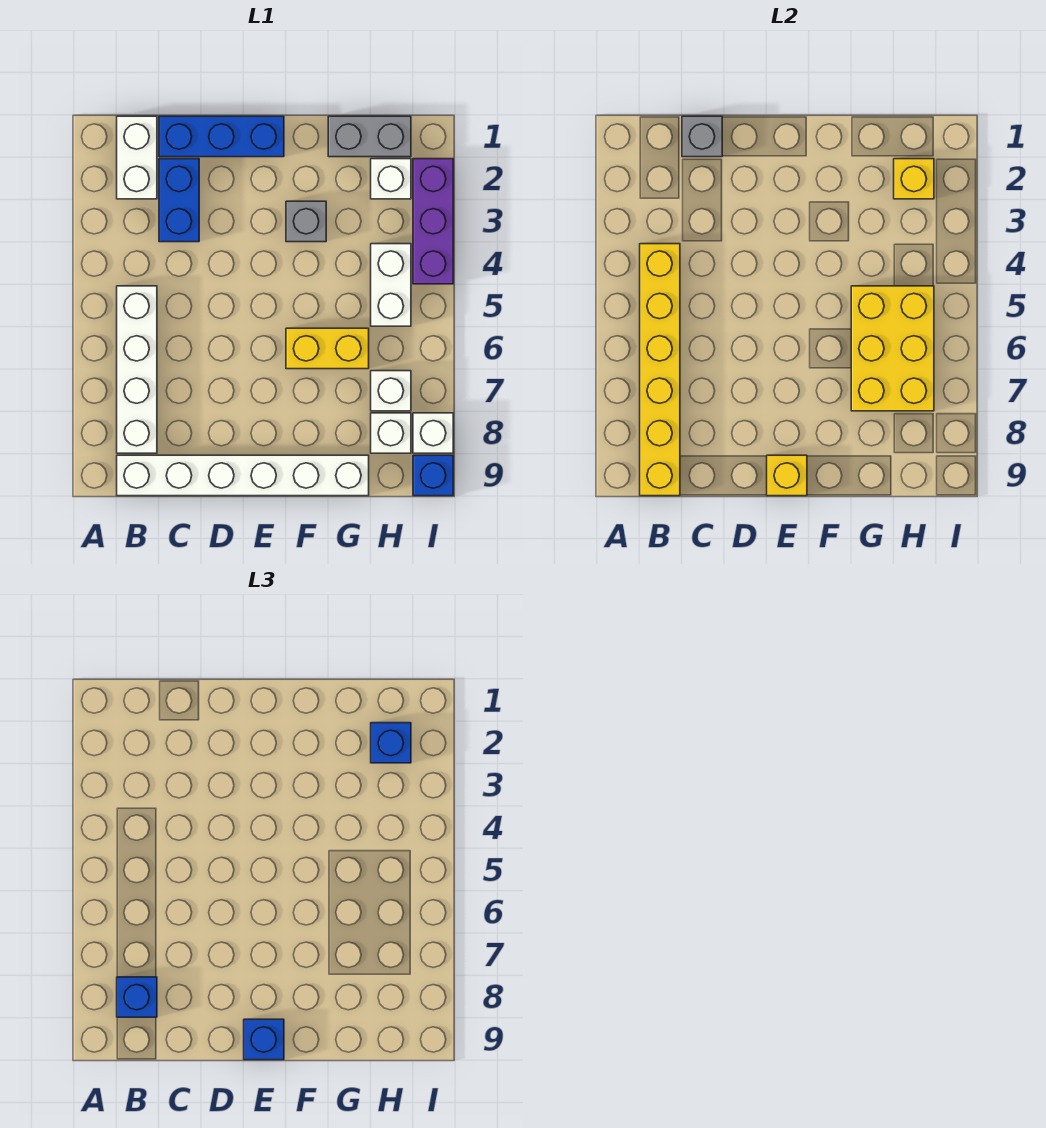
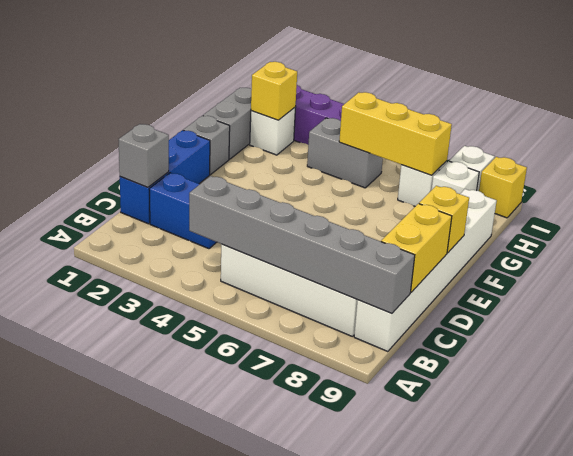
white brick B1:B2 level 1 -> none
yellow brick B4:B9 level 2 -> grey brick B4:B9 level 2
blue brick B8 level 3 -> none
blue brick E9 level 3 -> none
grey brick F3 level 1 -> grey brick F1 level 1
yellow brick F6:G6 level 1 -> yellow brick C9:D9 level 2
yellow brick G5:H7 level 2 -> yellow brick H5:H7 level 2
blue brick H2 level 3 -> none
white brick H4:H5 level 1 -> grey brick H4:H5 level 1
blue brick I9 level 1 -> yellow brick I9 level 1

